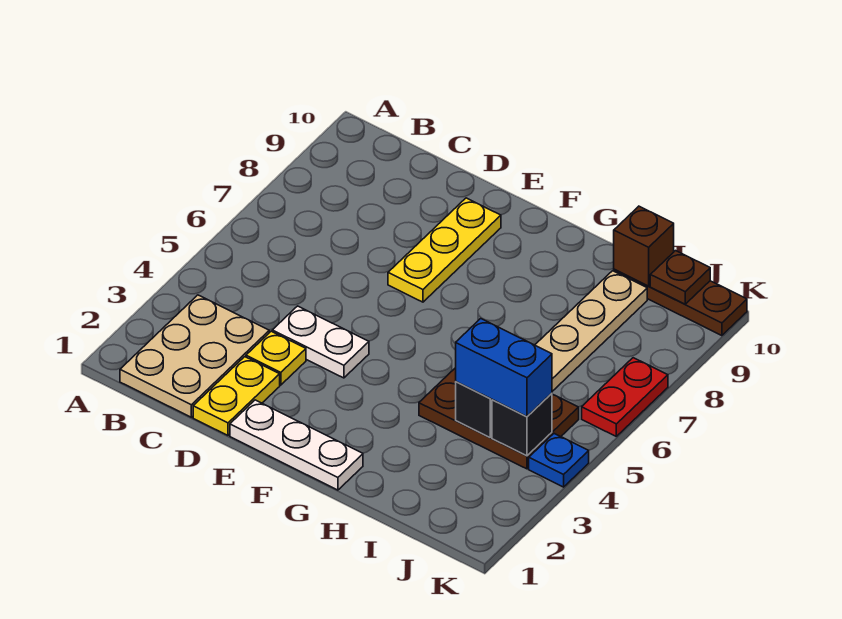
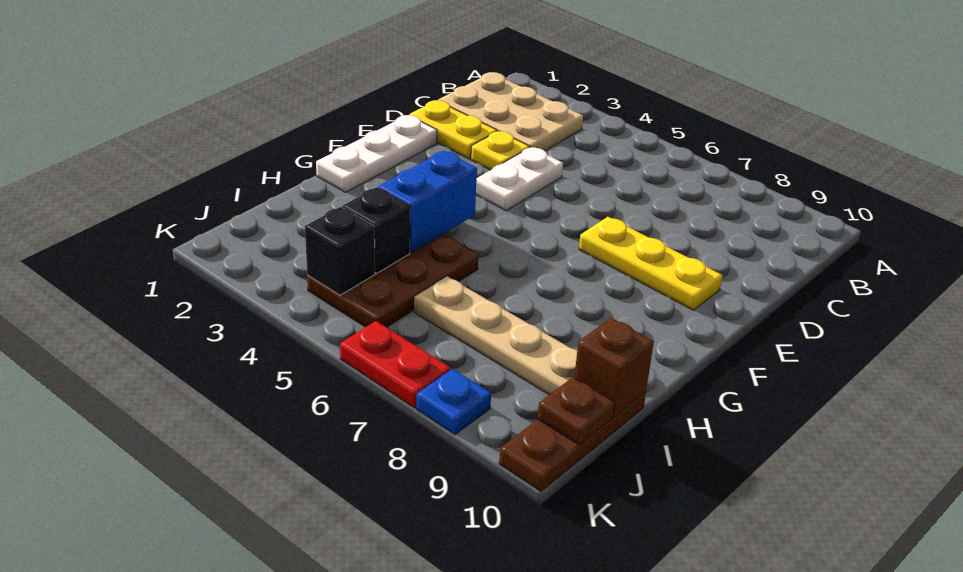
blue brick I4:J4 level 3 -> blue brick G4:H4 level 2
blue plate K4 level 1 -> blue plate K8 level 1

